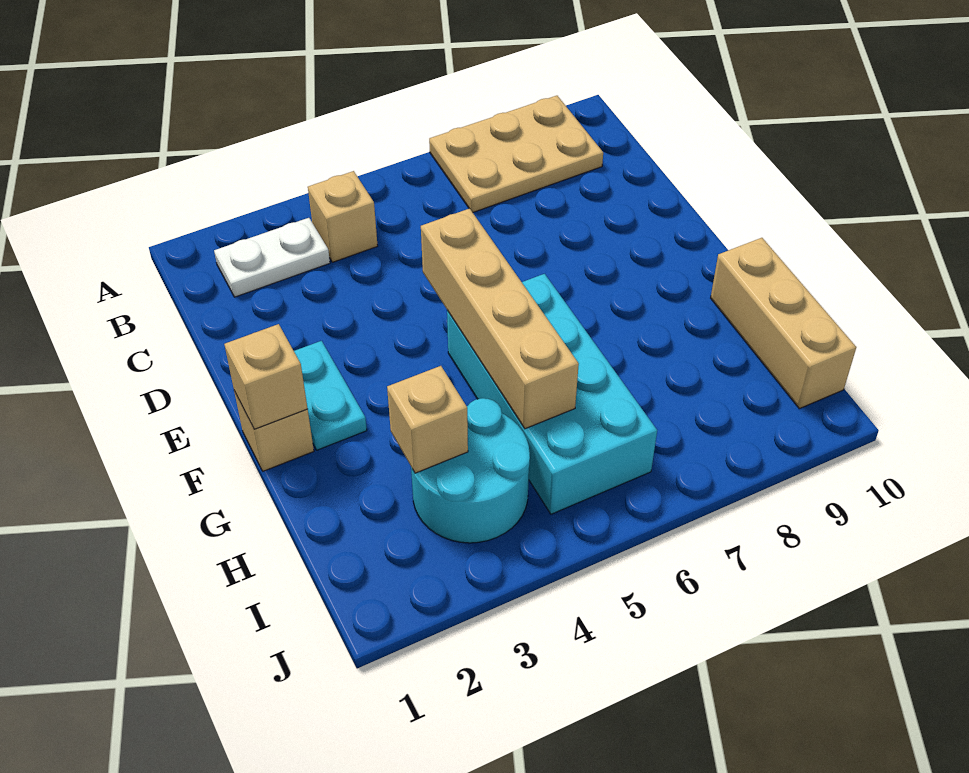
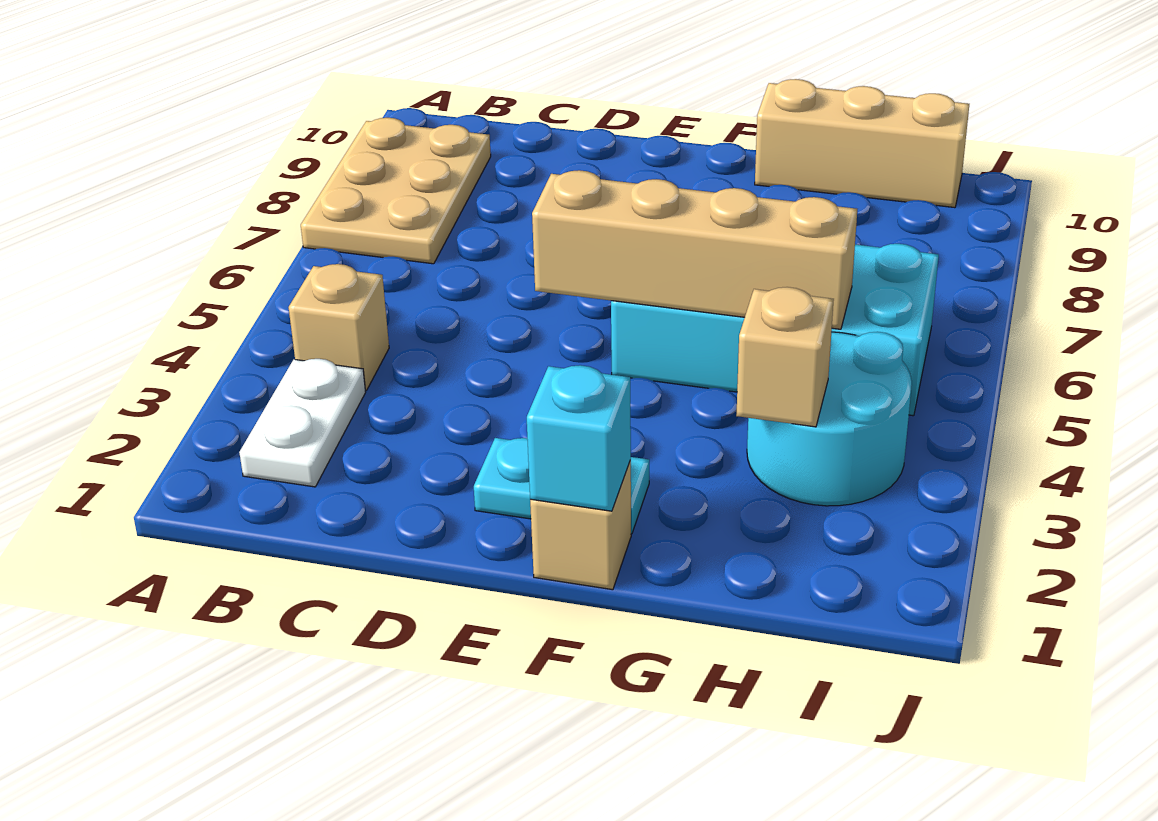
tan brick F1 level 2 -> cyan brick F1 level 2

